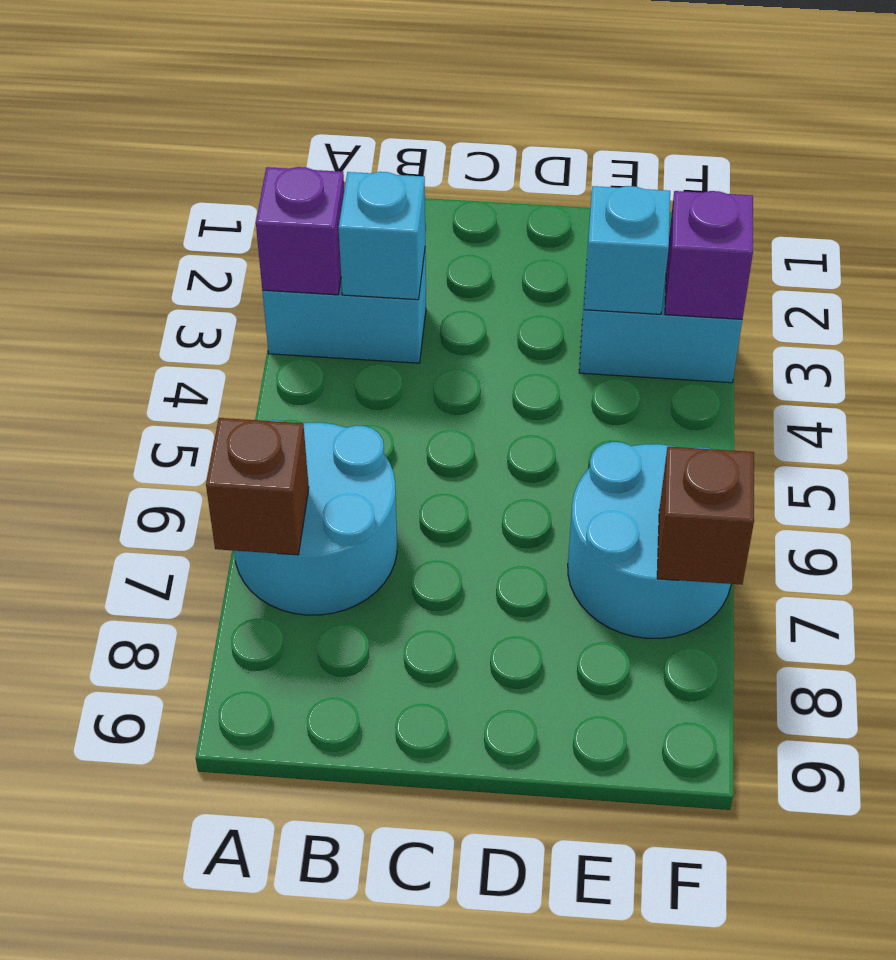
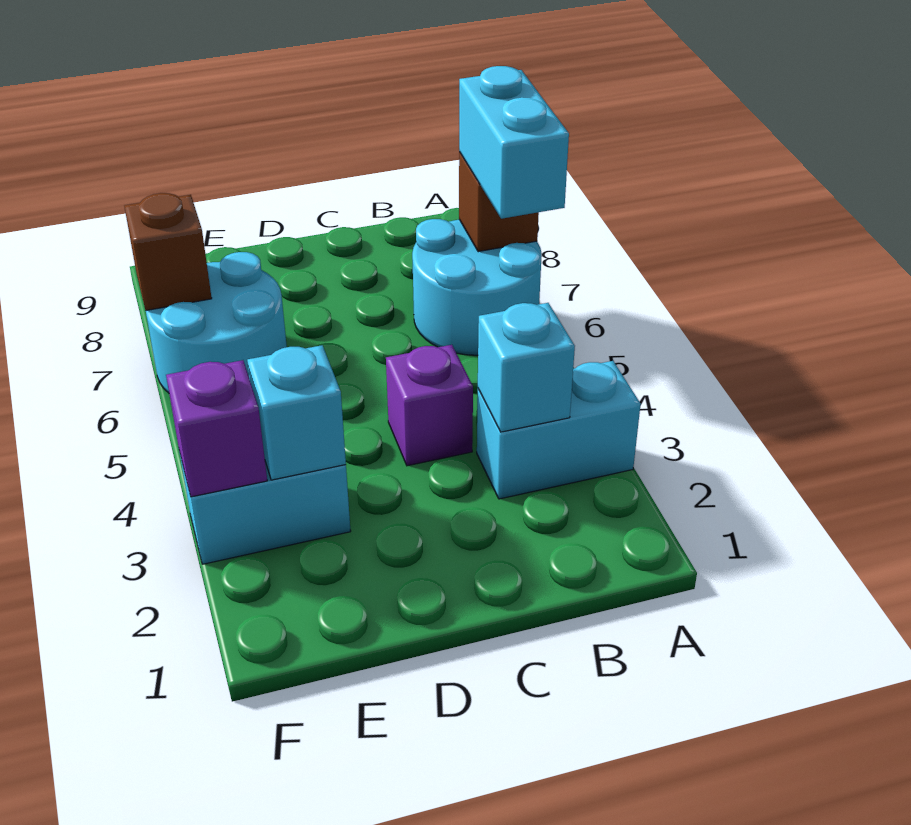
purple brick A3 level 2 -> purple brick C4 level 1
none -> cyan brick A6:A7 level 3

